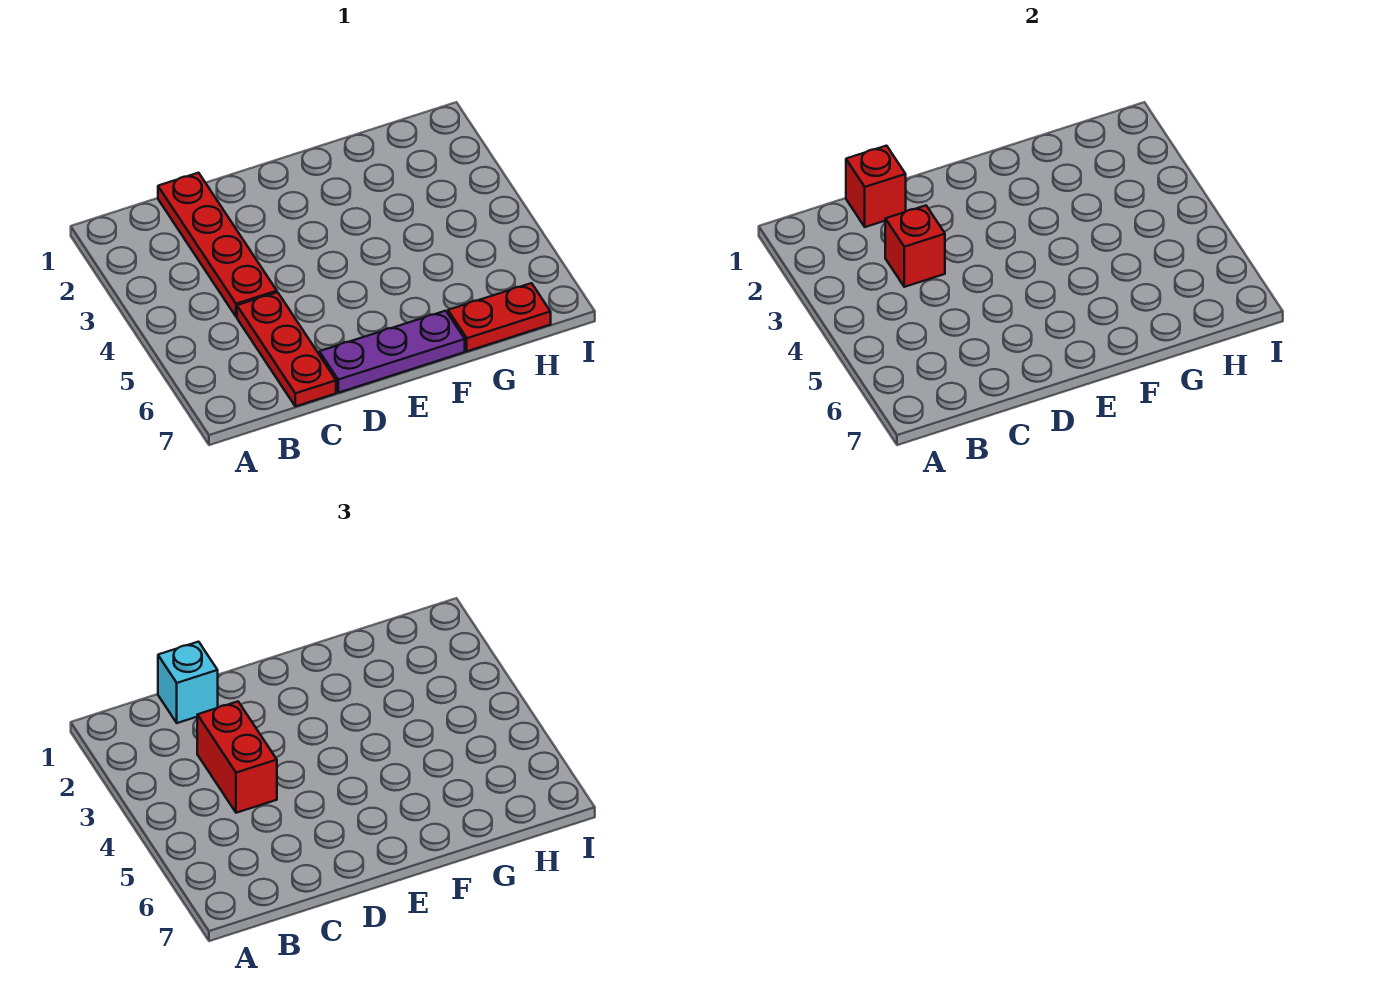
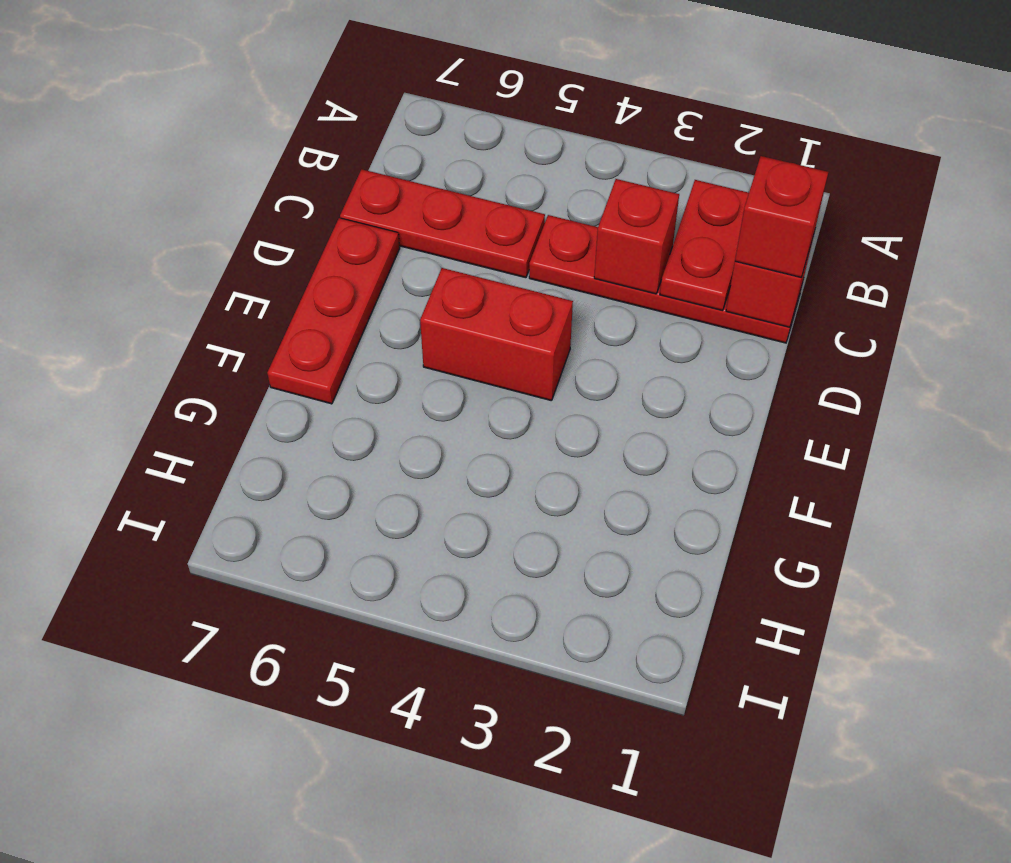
cyan brick C1 level 3 -> red brick C1 level 3
red brick C3:C4 level 3 -> red brick E4:E5 level 1
purple plate D7:F7 level 1 -> red plate D7:F7 level 1
red plate G7:H7 level 1 -> red plate B2:C2 level 2

